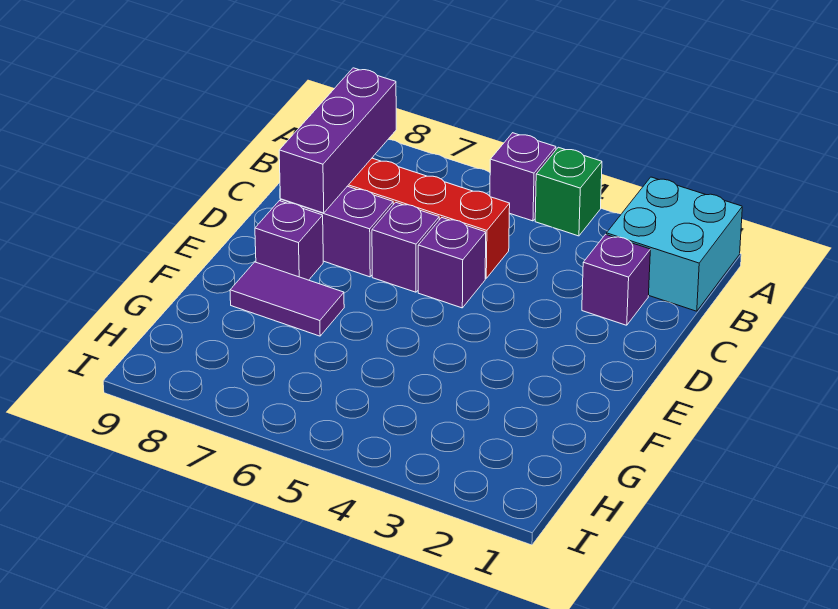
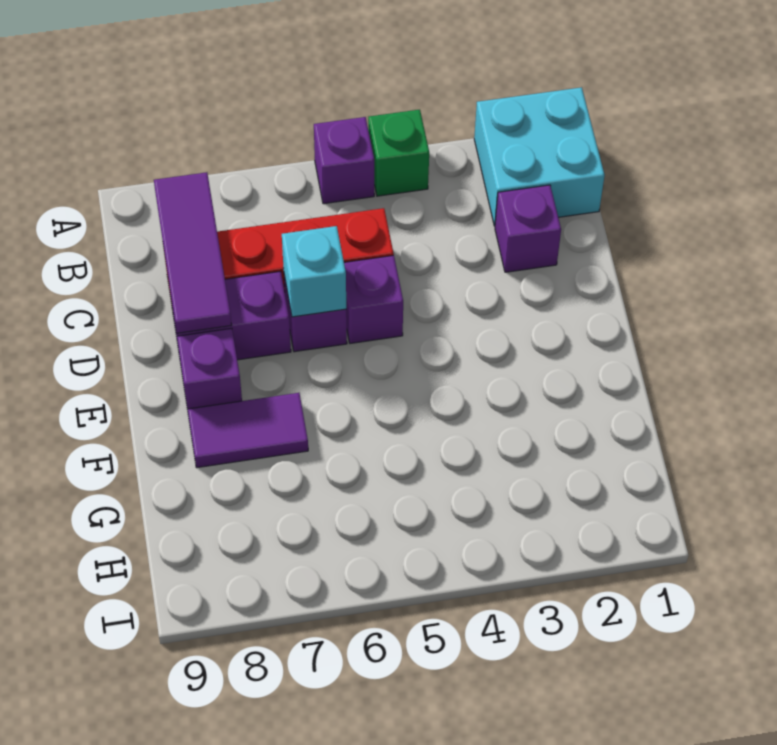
purple brick B8:D8 level 2 -> purple tile B8:D8 level 2
none -> cyan brick D6 level 2

